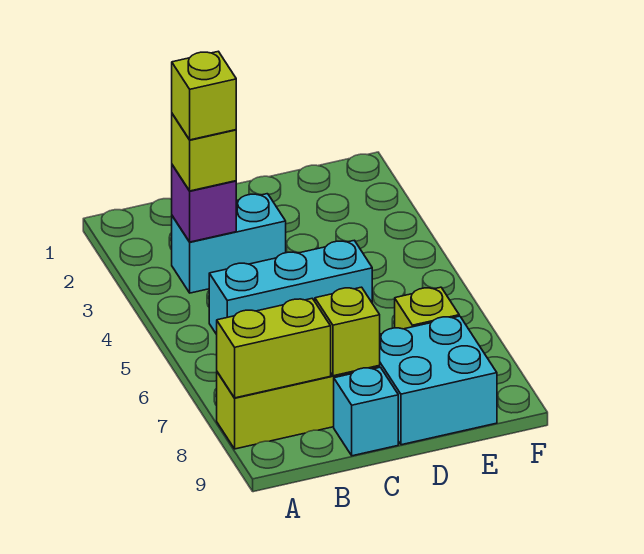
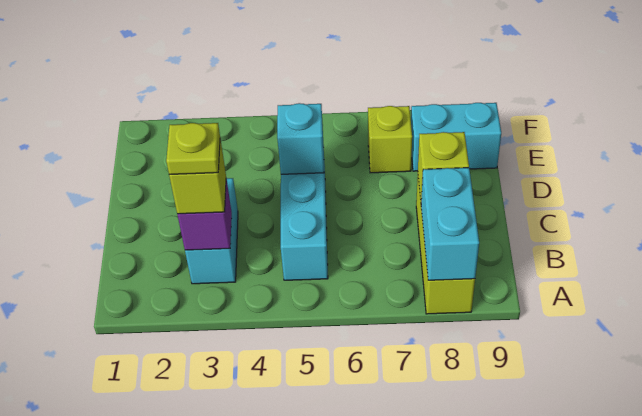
lime brick A8:B8 level 2 -> cyan brick A8:B8 level 2
lime brick B3 level 4 -> lime plate B3 level 4
cyan brick C9 level 1 -> cyan brick D5 level 2
cyan brick D8:E9 level 1 -> cyan brick E8:E9 level 1

